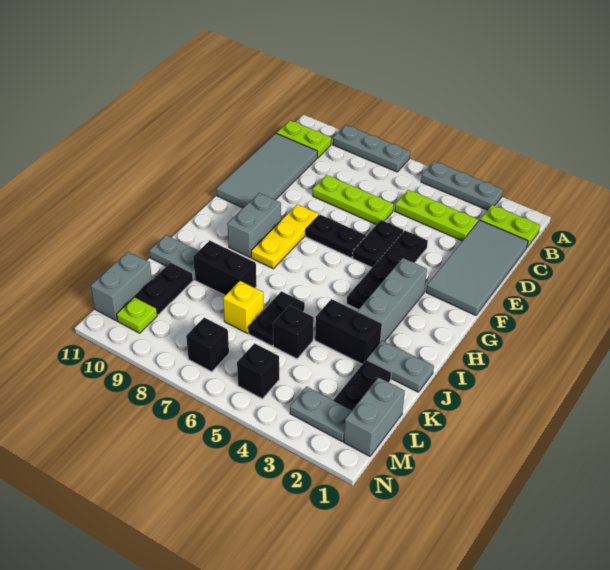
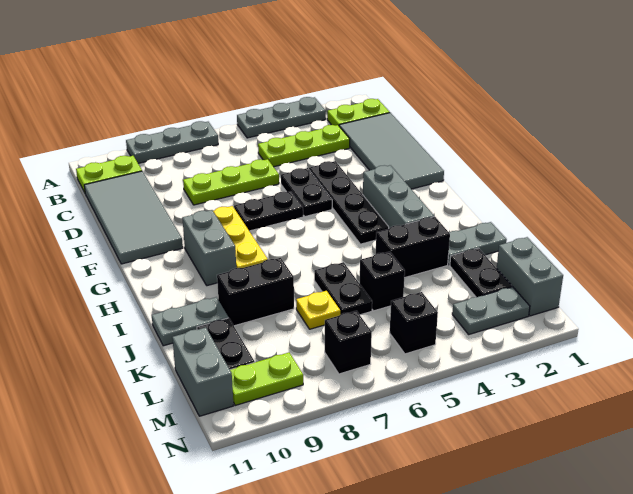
yellow brick K7 level 1 -> yellow plate K7 level 1
lime plate M10 level 1 -> lime plate M9:M10 level 1

